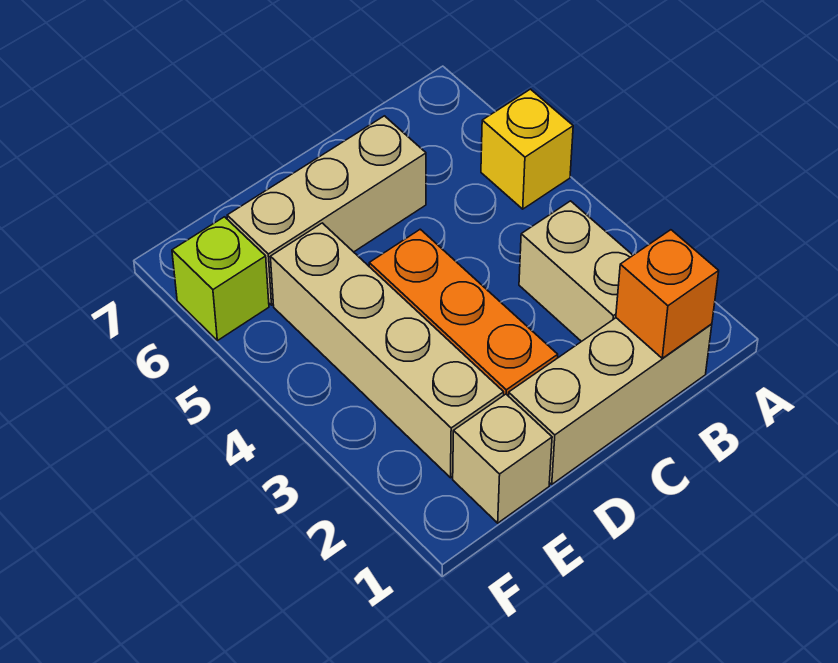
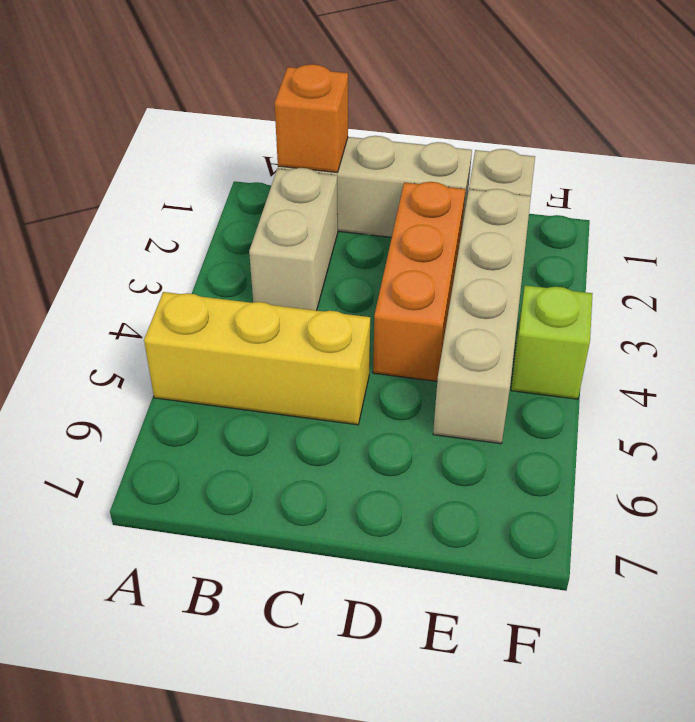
yellow brick A5 level 1 -> yellow brick A5:C5 level 1
tan brick C6:E6 level 1 -> none
lime brick F6 level 1 -> lime brick F4 level 1

